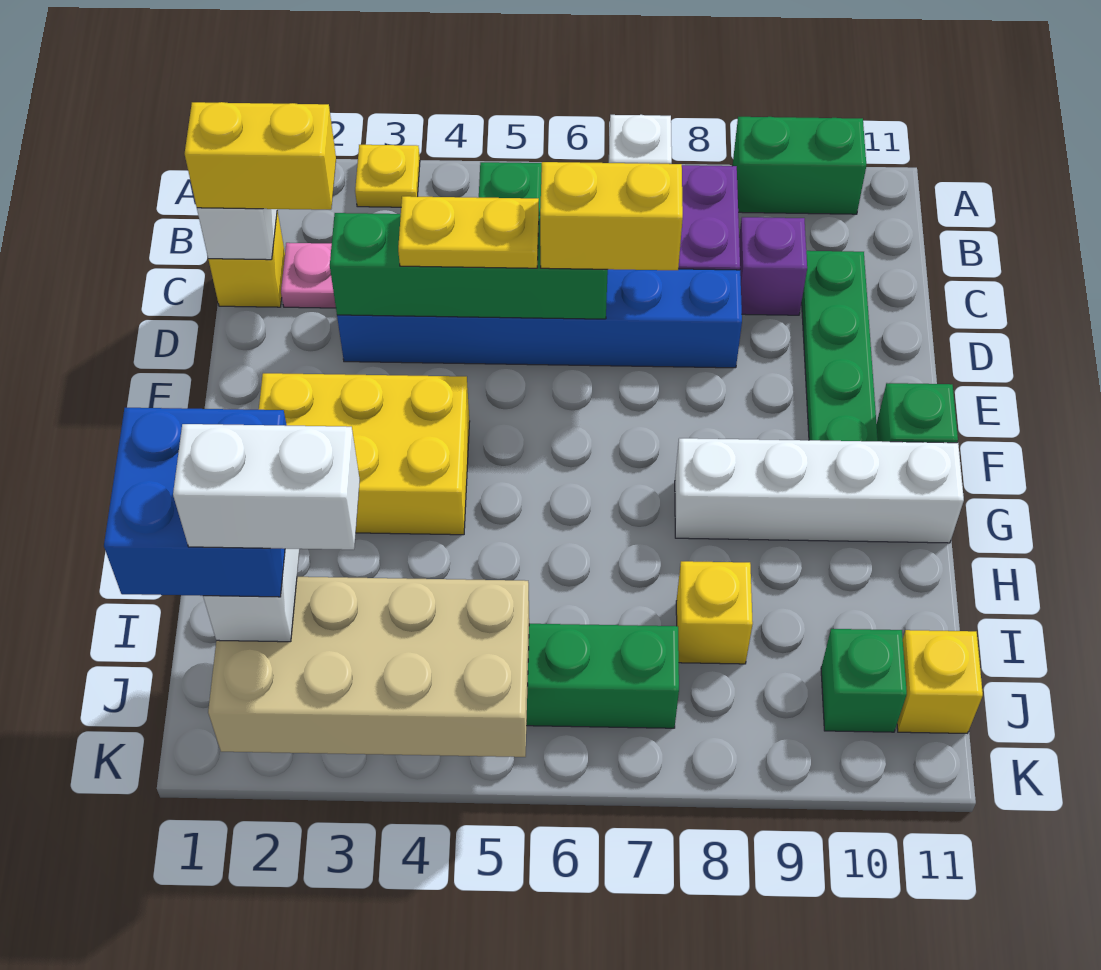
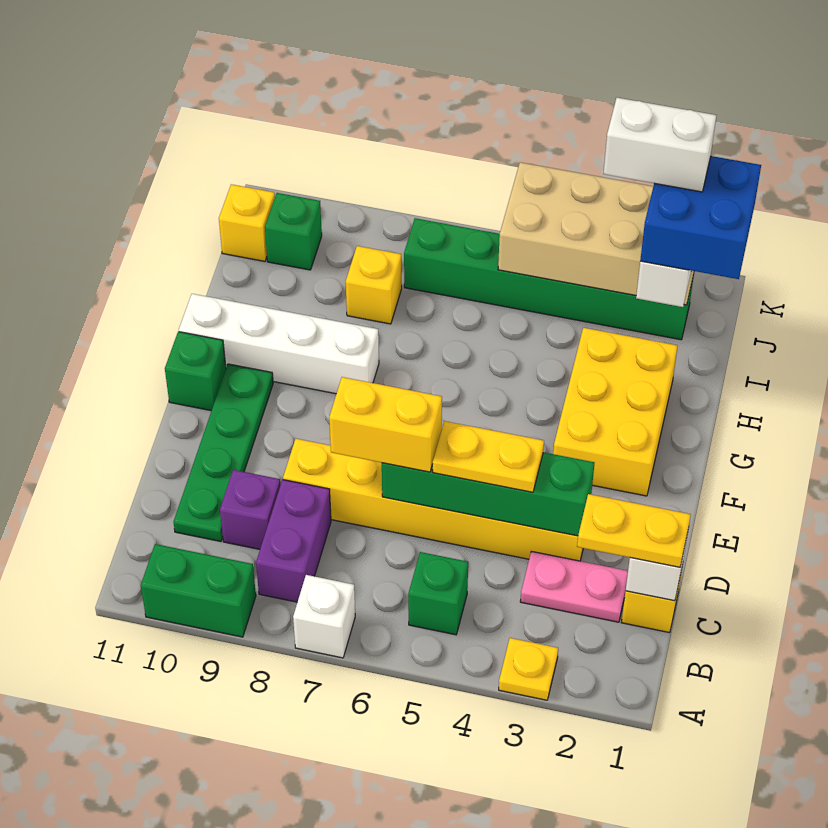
yellow brick C1:C2 level 3 -> yellow plate C1:C2 level 3
blue brick D3:D8 level 1 -> yellow brick D3:D8 level 1
yellow brick F2:G4 level 1 -> yellow brick F2:H3 level 1

